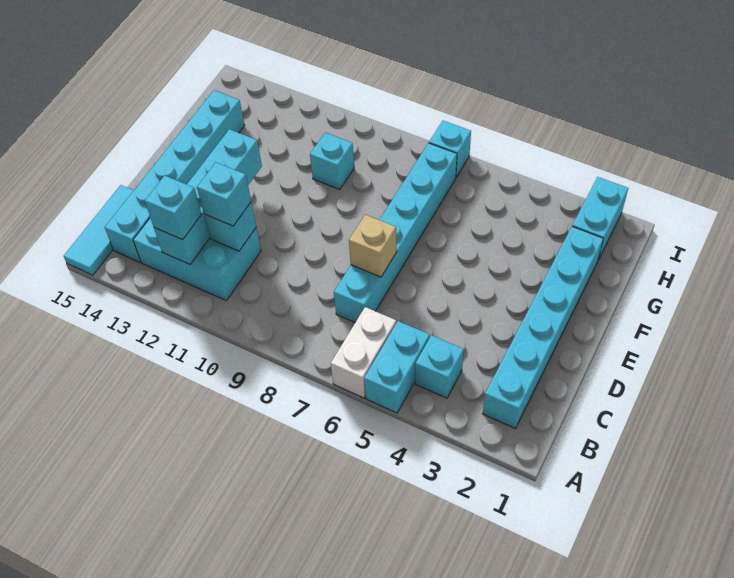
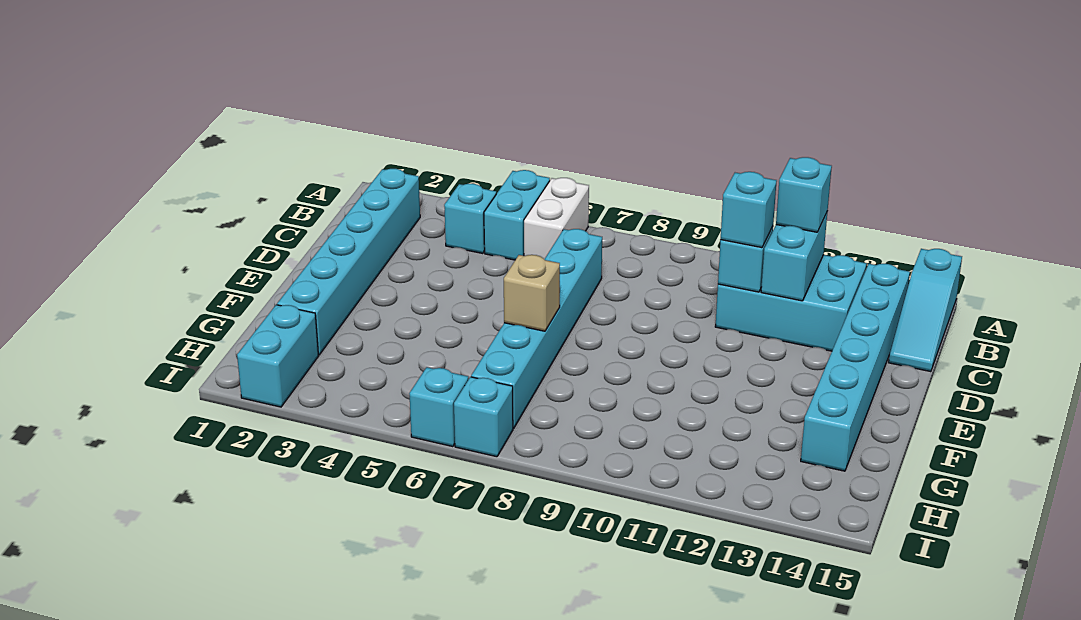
cyan tile A15:C15 level 1 -> cyan slope A15:C15 level 1 top A
cyan brick B12:E12 level 2 -> cyan brick B12:C12 level 2
tan brick D7 level 2 -> tan brick F7 level 2
cyan brick G10 level 1 -> cyan brick I6 level 1

